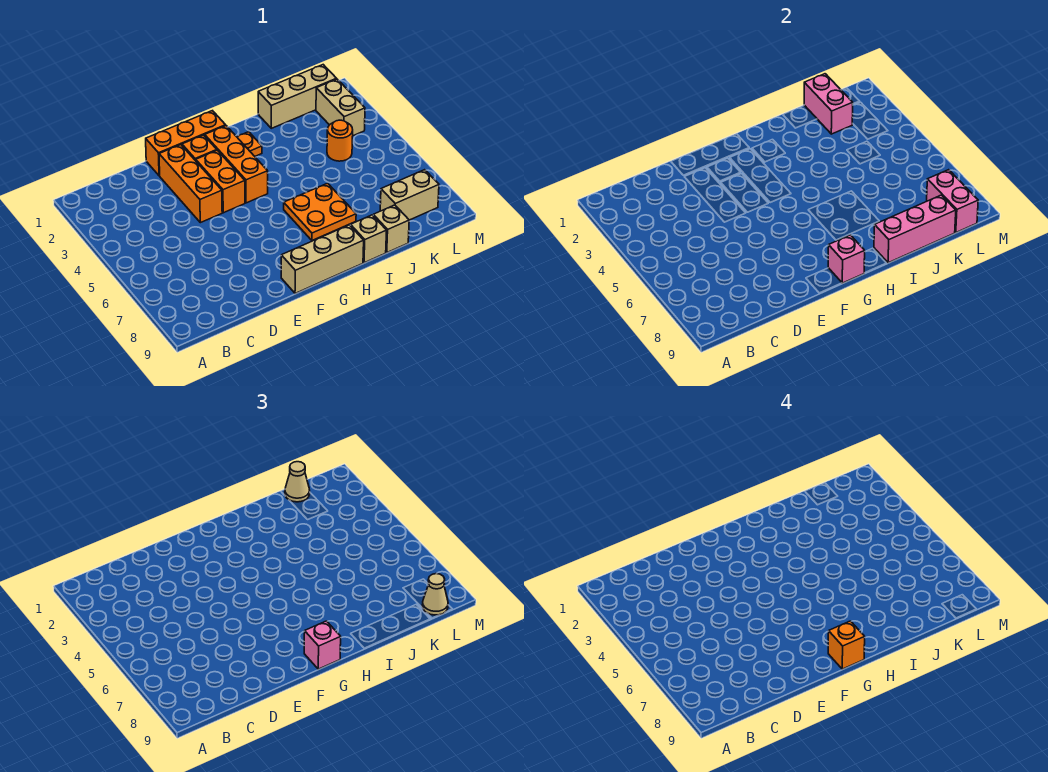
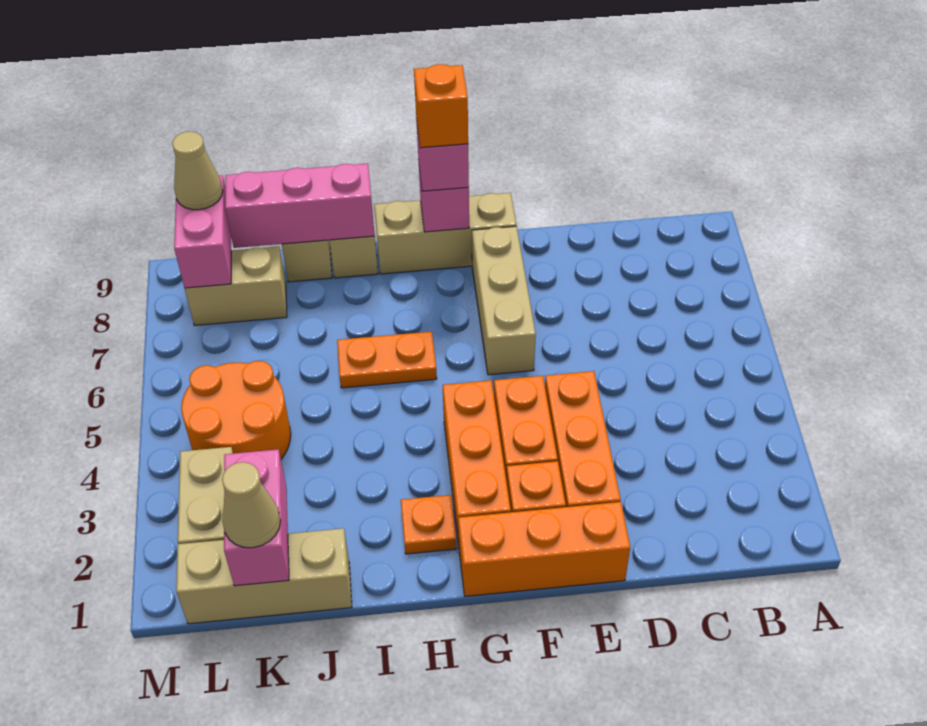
none -> tan brick F6:F8 level 1
orange plate H6:I7 level 1 -> orange plate H6:I6 level 1
orange round brick K4 level 1 -> orange round brick K4:L5 level 1

